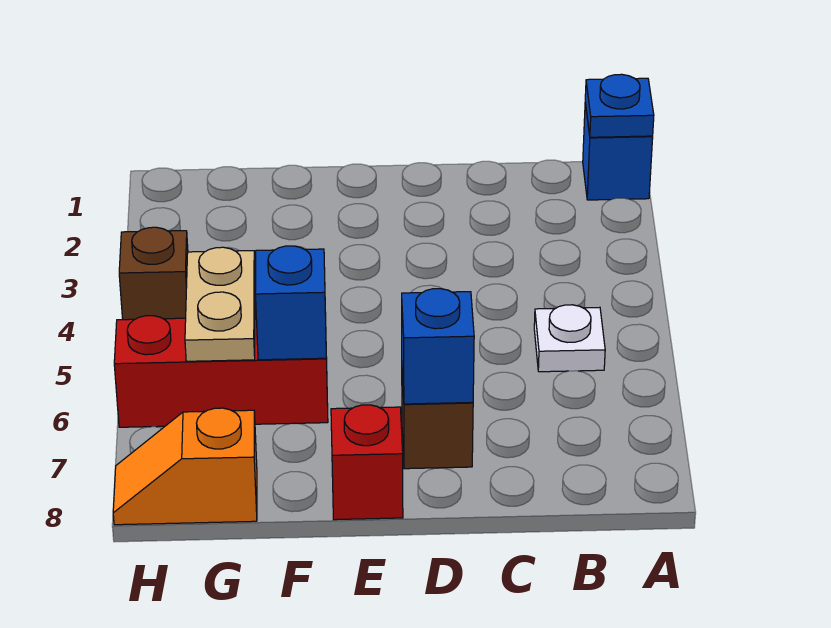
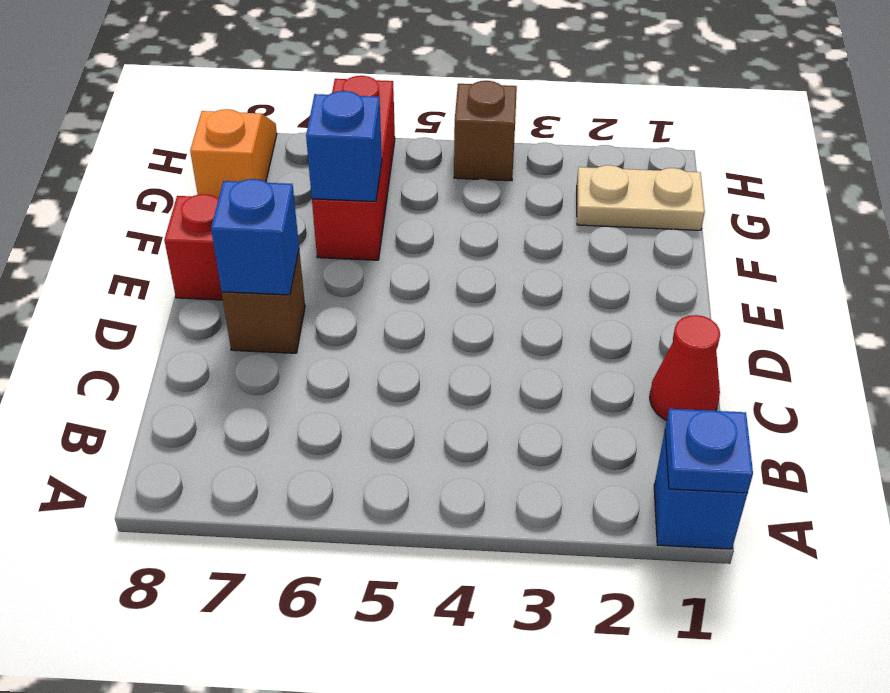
white plate B5 level 1 -> none
none -> red cone C1 level 1
tan plate G5:G6 level 2 -> tan plate G1:G2 level 1

